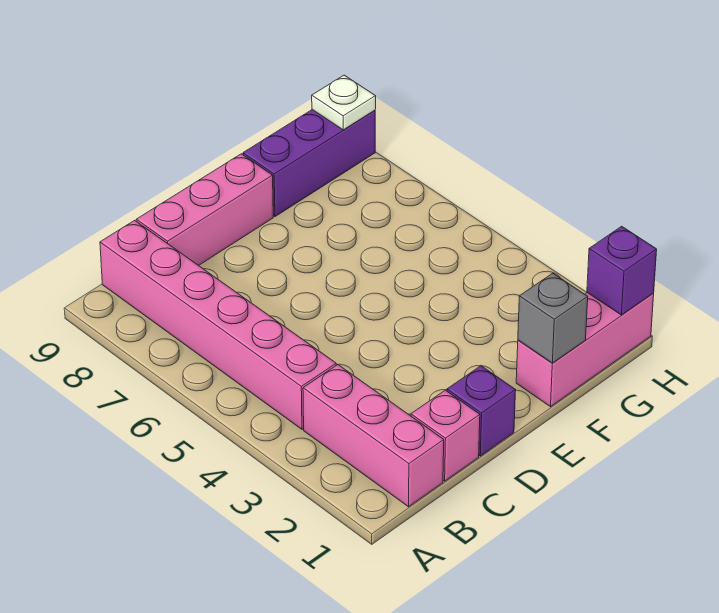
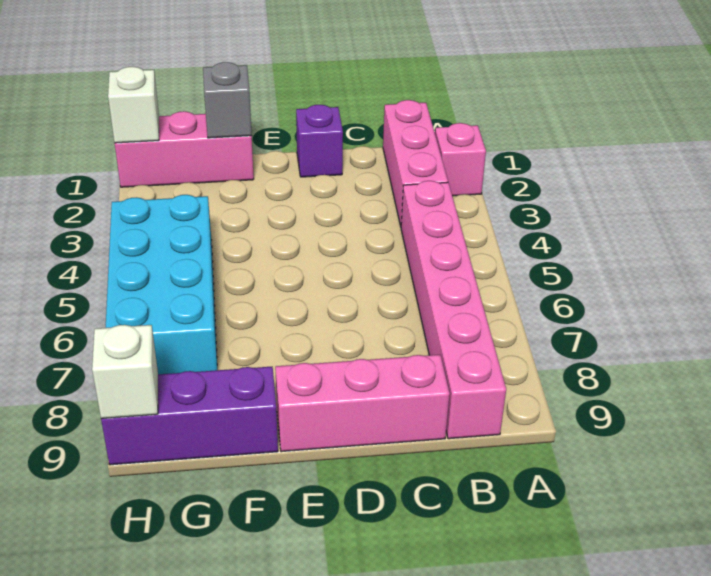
pink brick C1 level 1 -> pink brick A2 level 1
none -> cyan brick G4:H7 level 1
purple brick H1 level 2 -> white brick H1 level 2
white plate H9 level 2 -> white brick H9 level 2

